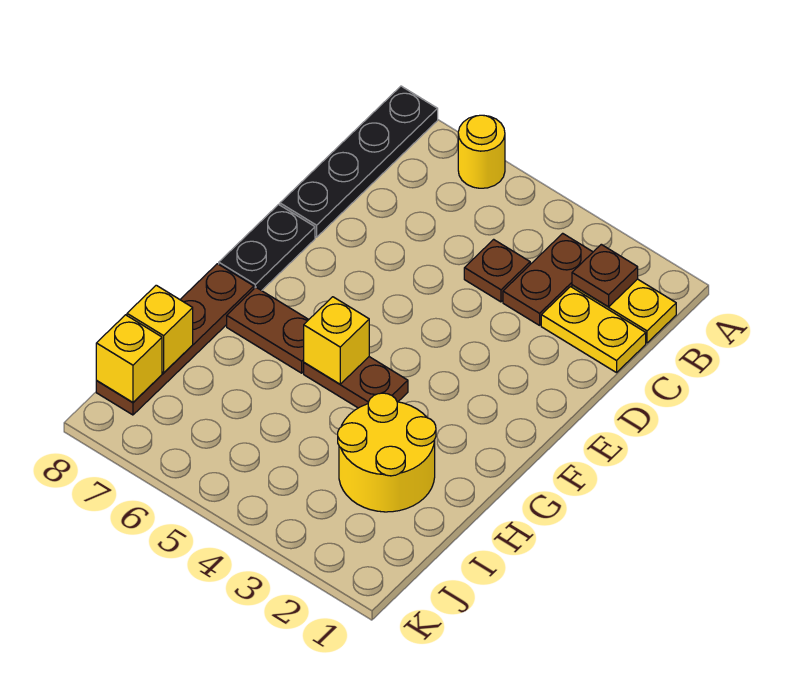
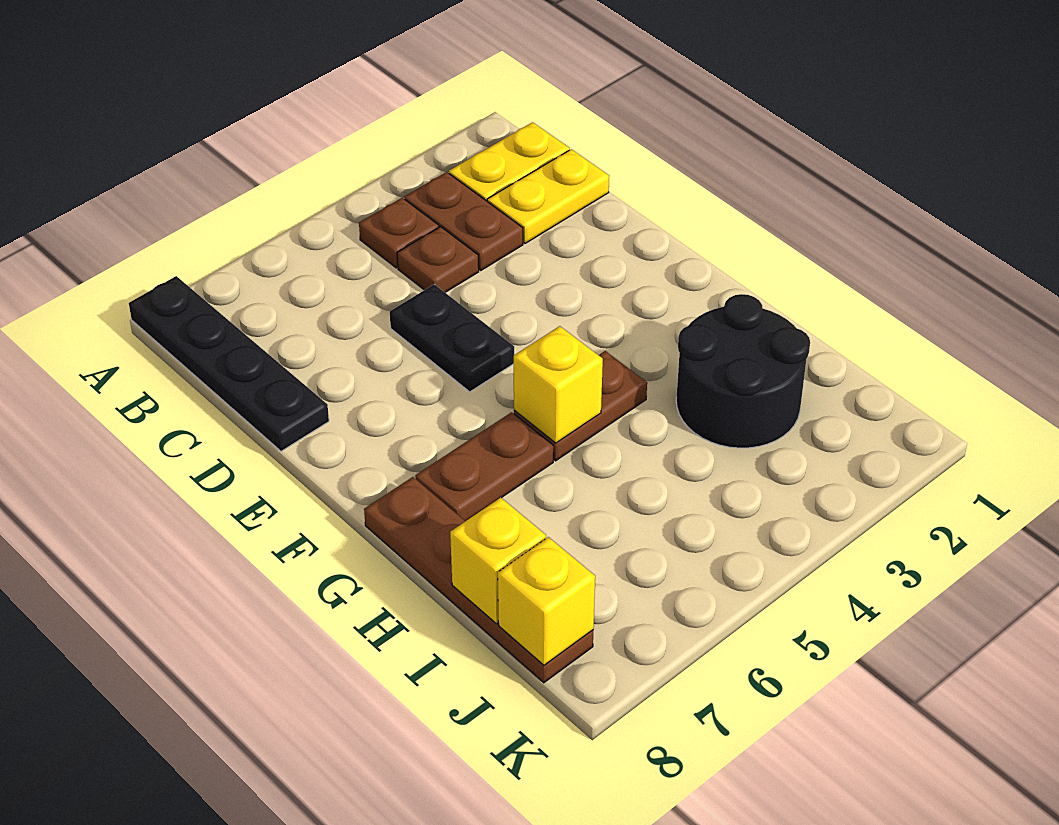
yellow round brick A6 level 1 -> none
brown plate B2 level 2 -> brown plate B4 level 1
black plate E8:F8 level 1 -> black plate D5:E5 level 1
yellow round brick H2:I3 level 1 -> black round brick H2:I3 level 1

